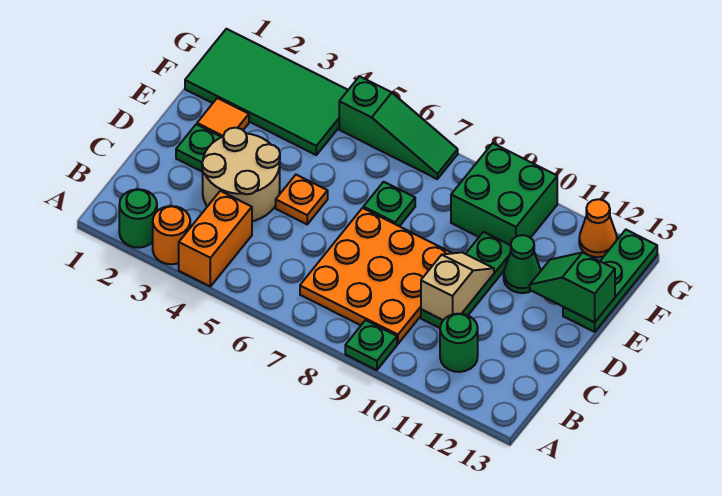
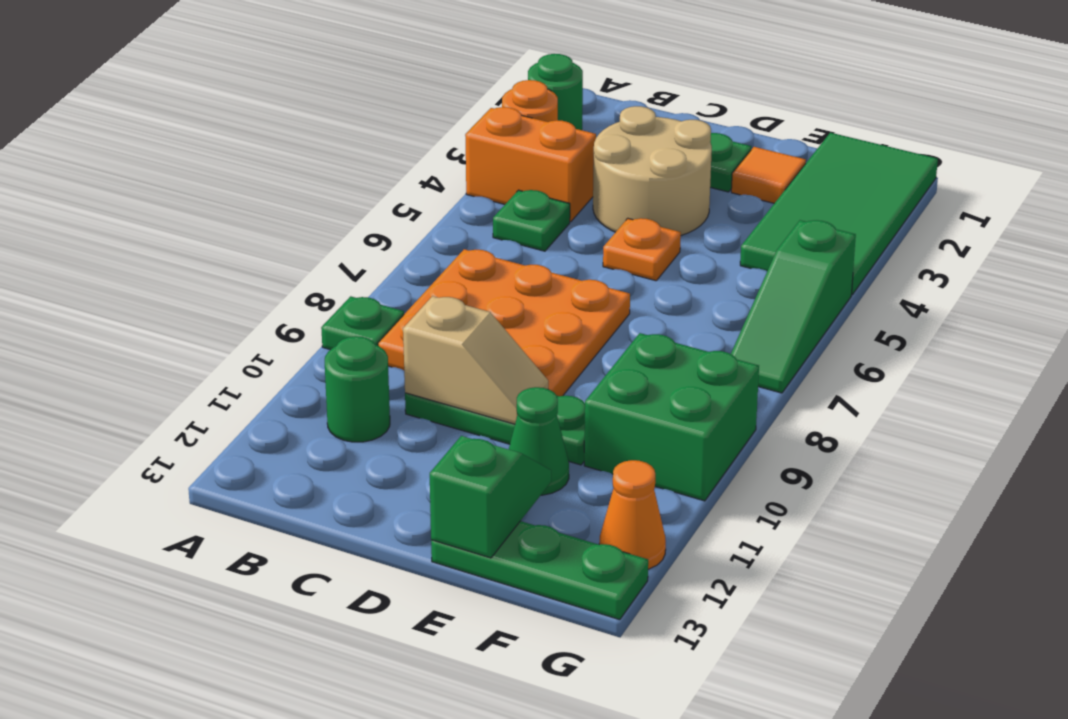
green plate E7 level 1 -> green plate B5 level 1

